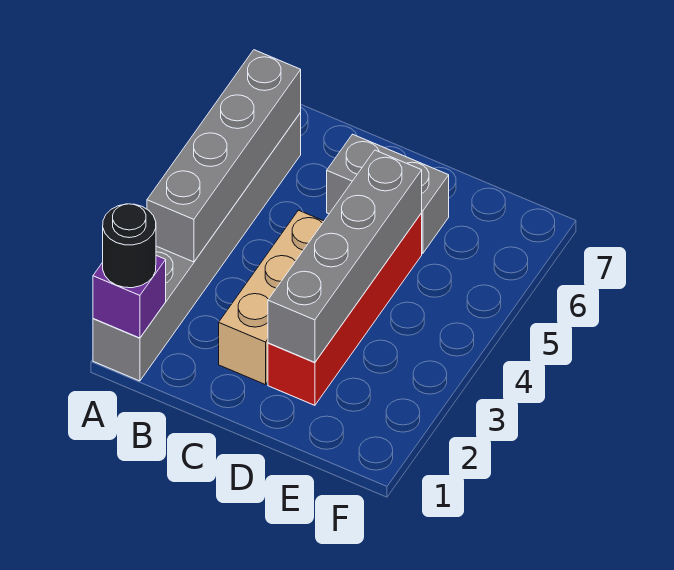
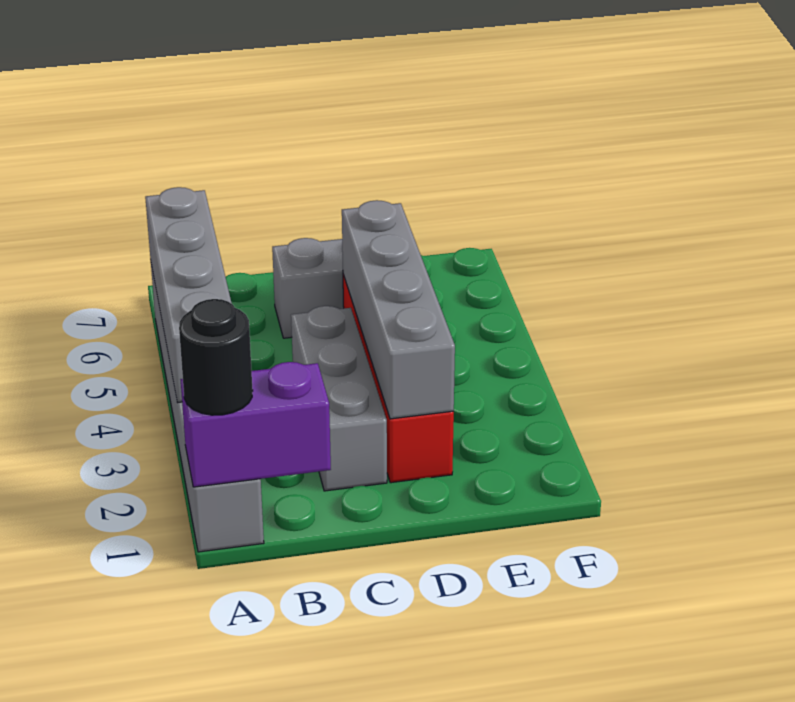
purple brick A1 level 2 -> purple brick A1:B1 level 2
tan brick C2:C4 level 1 -> grey brick C2:C4 level 1

